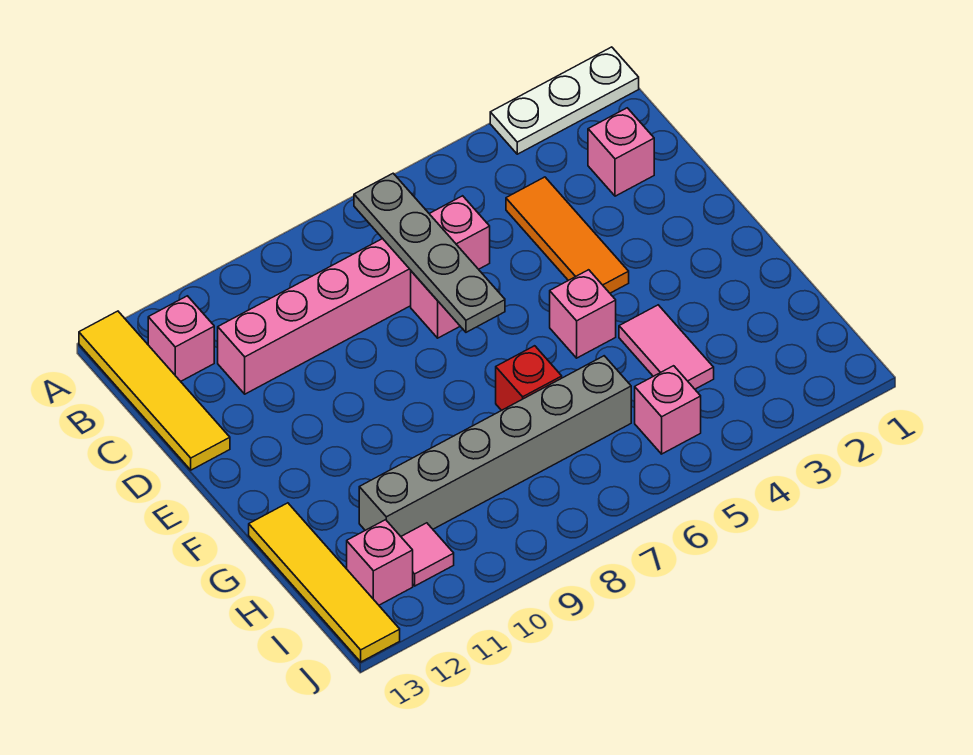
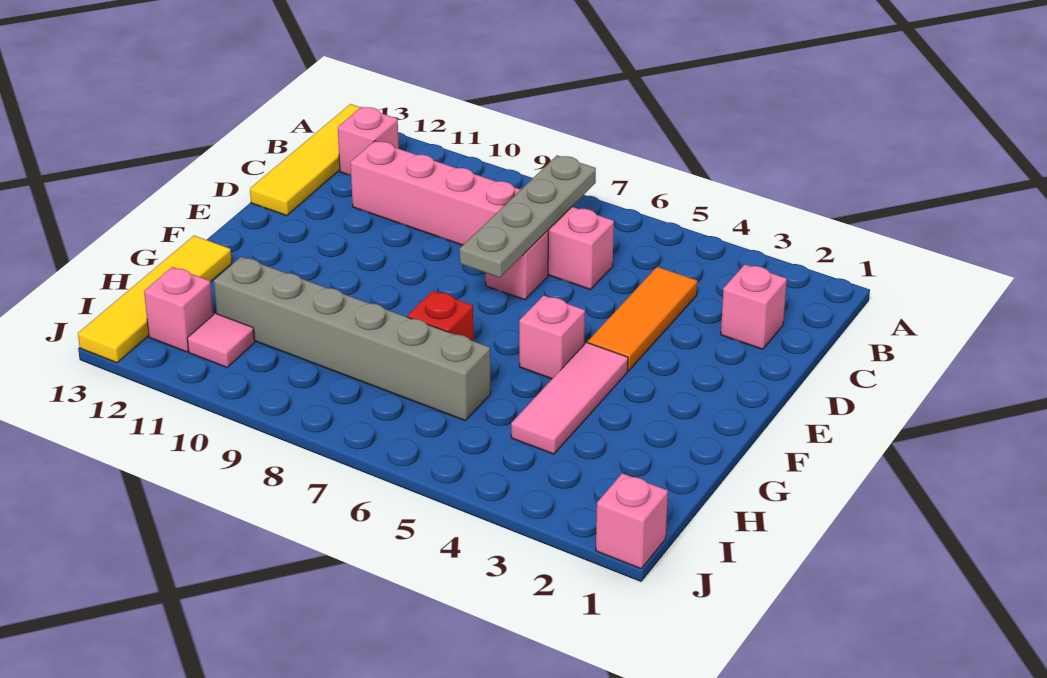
white plate A1:A3 level 1 -> none
pink tile G4:H4 level 1 -> pink tile F4:H4 level 1
pink brick I5 level 1 -> pink brick J1 level 1

